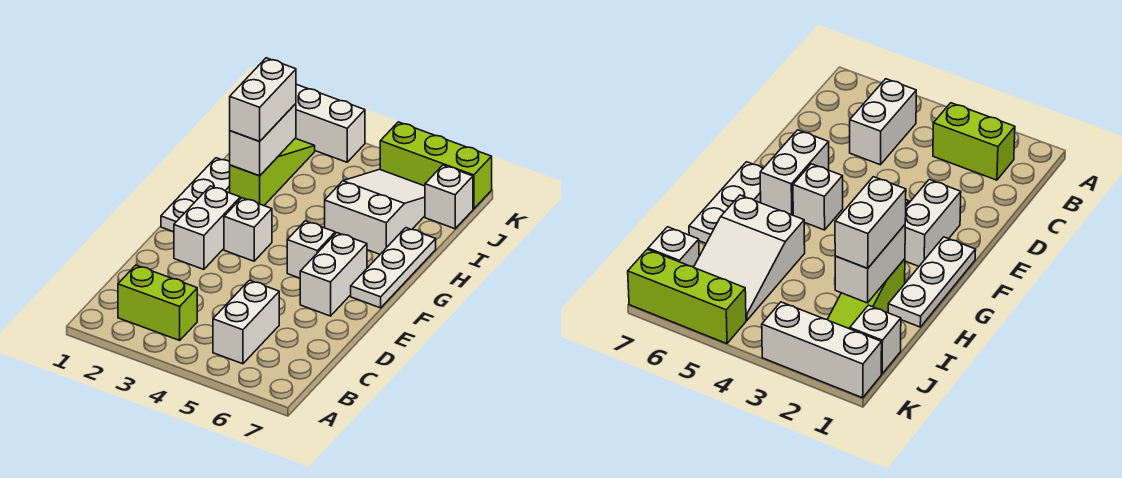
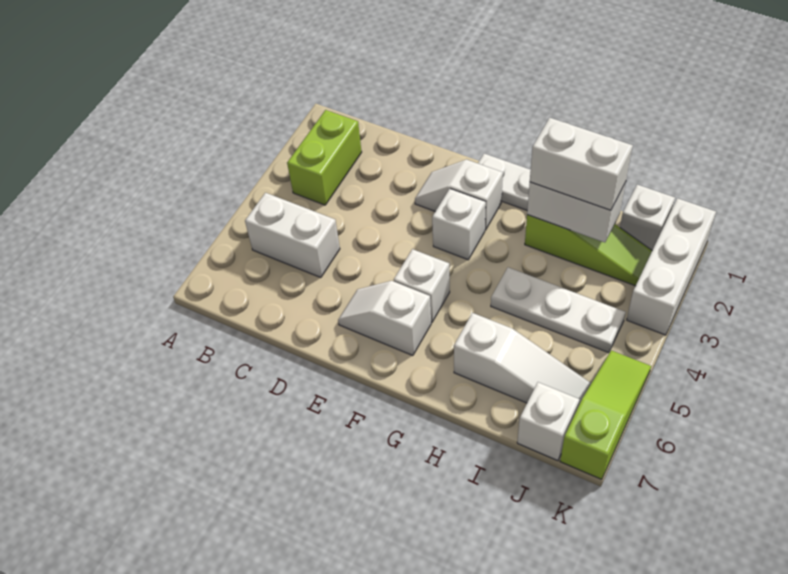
white brick E2:F2 level 1 -> white slope E2:F2 level 1 top F
white brick E6:F6 level 1 -> white slope E6:F6 level 1 top F
white plate F7:H7 level 1 -> white plate H4:J4 level 1
white slope H5:J6 level 1 top H -> white slope H6:J6 level 1 top H
lime brick K5:K7 level 1 -> lime slope K5:K7 level 1 top 7

